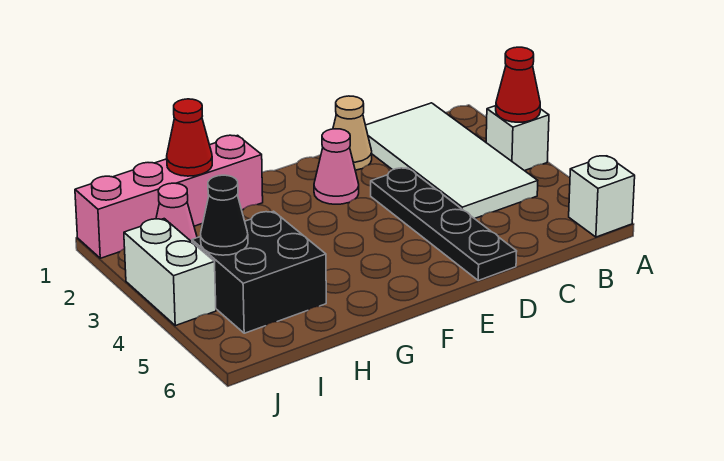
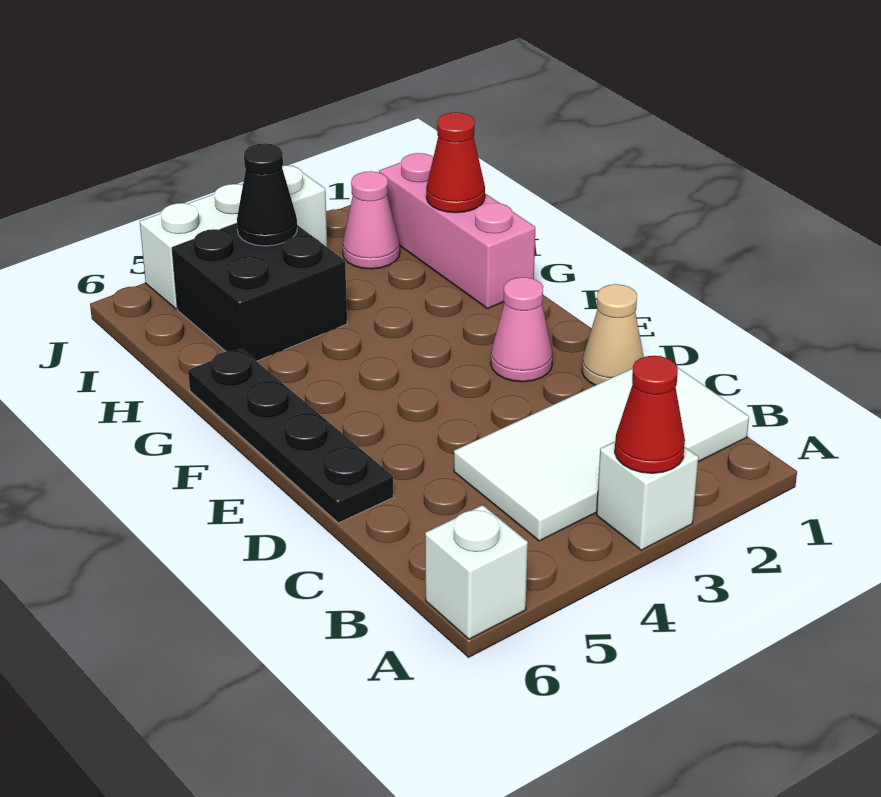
black plate D3:D6 level 1 -> black plate D6:G6 level 1
pink brick G1:J1 level 1 -> pink brick G1:I1 level 1
white brick J3:J4 level 1 -> white brick J3:J5 level 1

